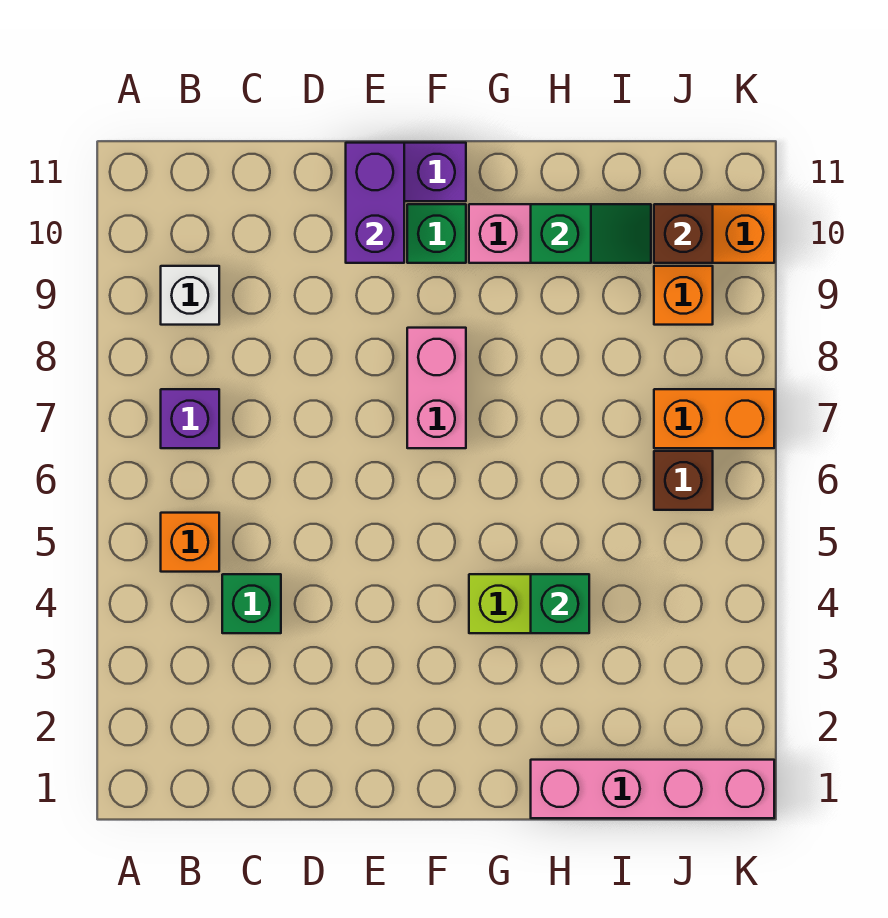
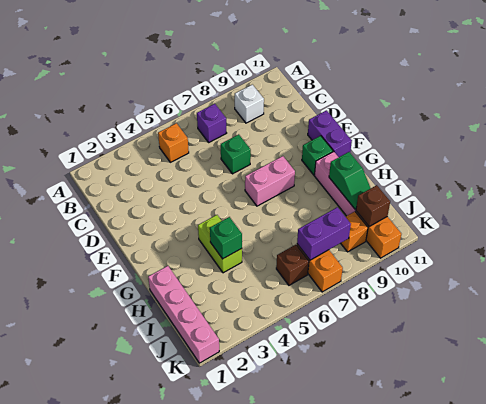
green brick C4 level 1 -> green brick D7 level 1
purple brick E10:E11 level 2 -> purple brick J7:J8 level 2

